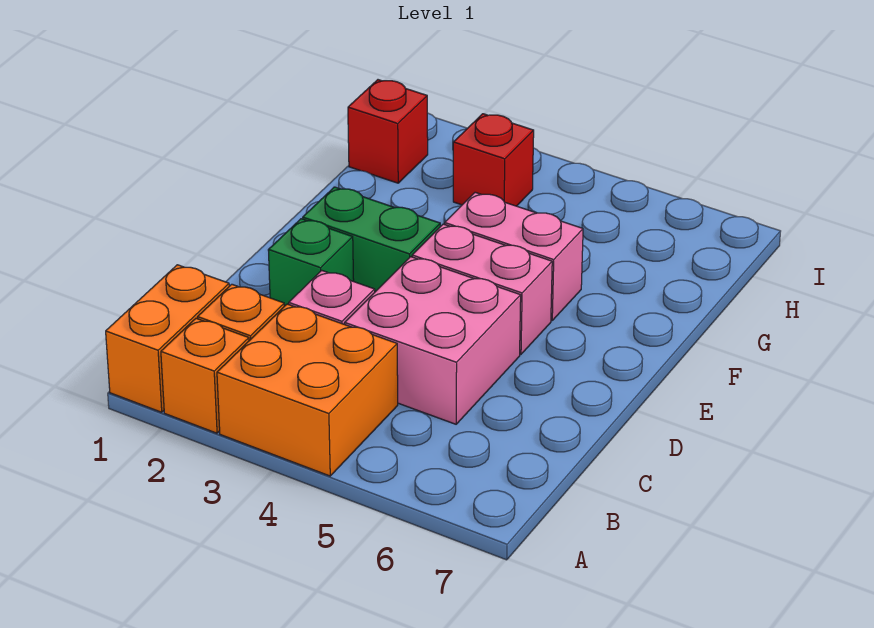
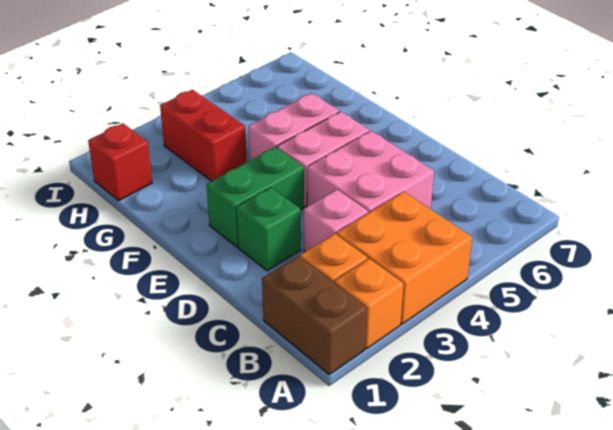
orange brick A1:B1 level 1 -> brown brick A1:B1 level 1
red brick H3 level 1 -> red brick G3:H3 level 1

